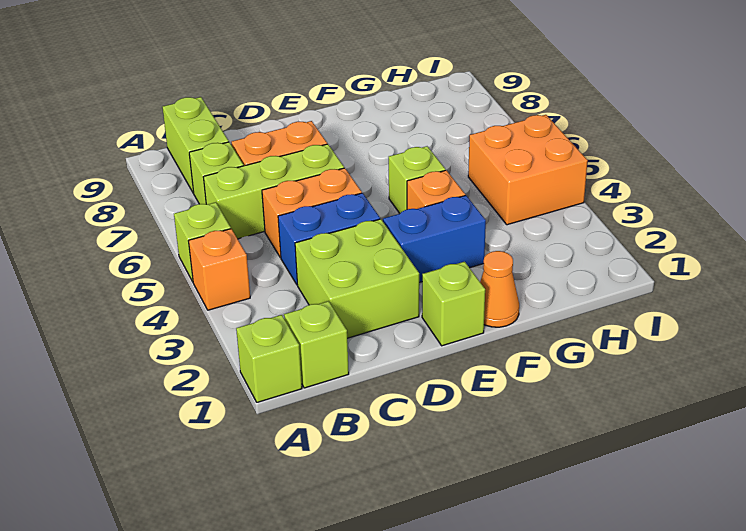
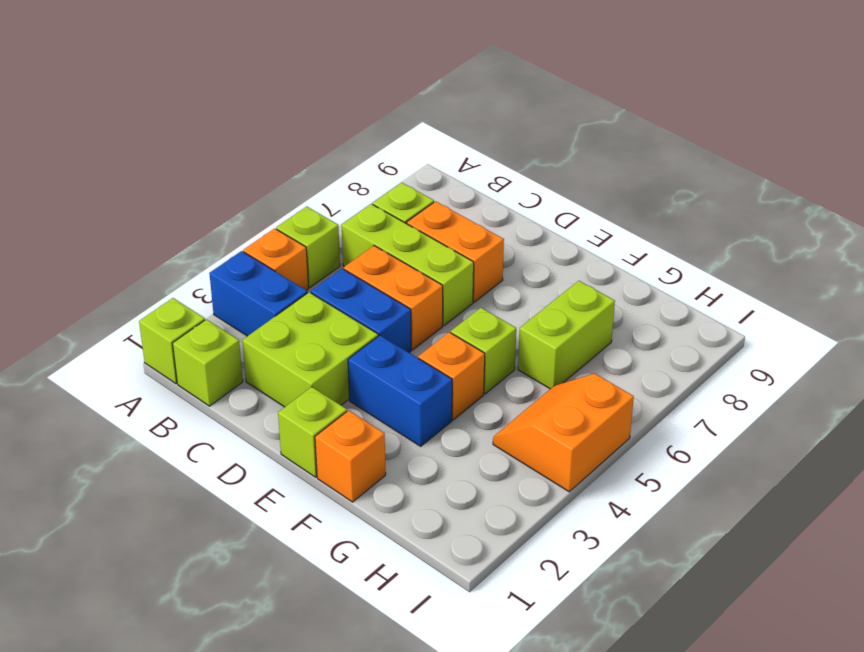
none -> blue brick A3:B3 level 1
lime brick B8:B9 level 1 -> lime brick G6:G7 level 1
orange cone F1 level 1 -> orange brick F1 level 1
orange brick H4:I5 level 1 -> orange slope H4:I5 level 1 top I

